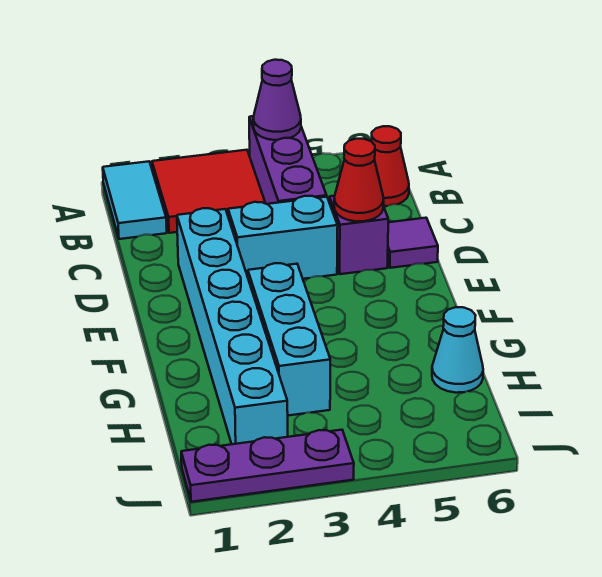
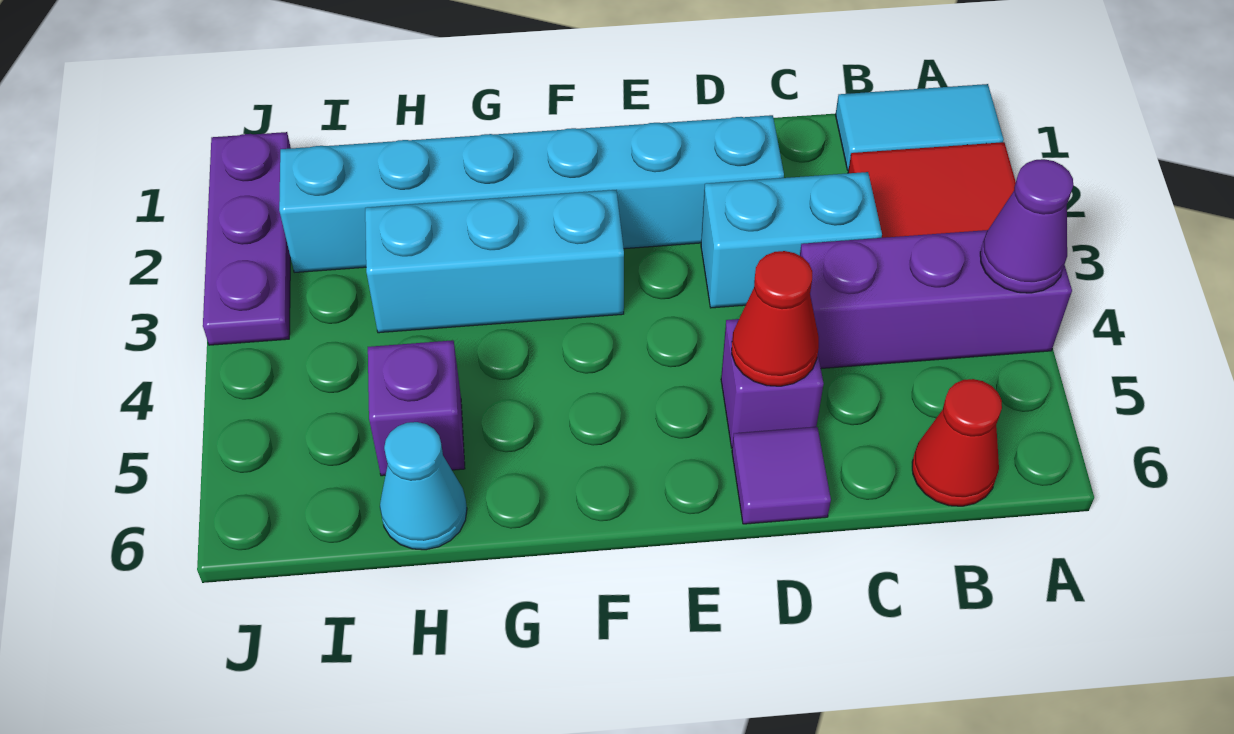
cyan brick D3:D4 level 1 -> cyan brick C3:D3 level 1
none -> purple brick H5 level 1

